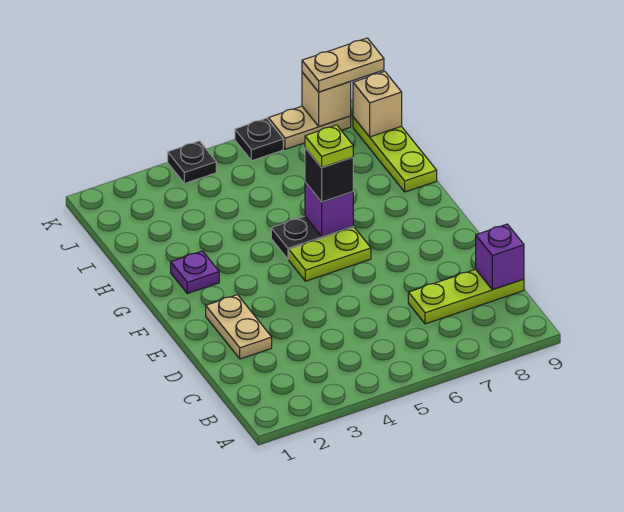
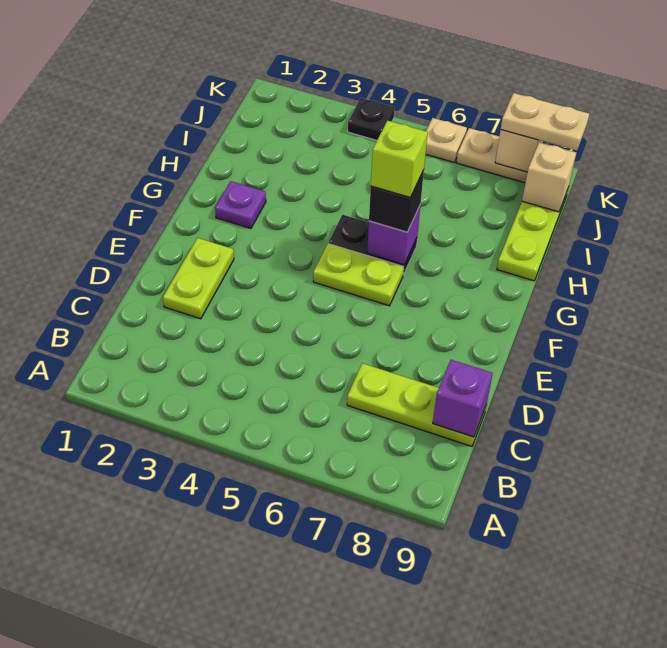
tan plate D2:E2 level 1 -> lime plate D2:E2 level 1
lime plate G6 level 4 -> lime brick G6 level 4
black plate K6 level 1 -> tan plate K6 level 1

